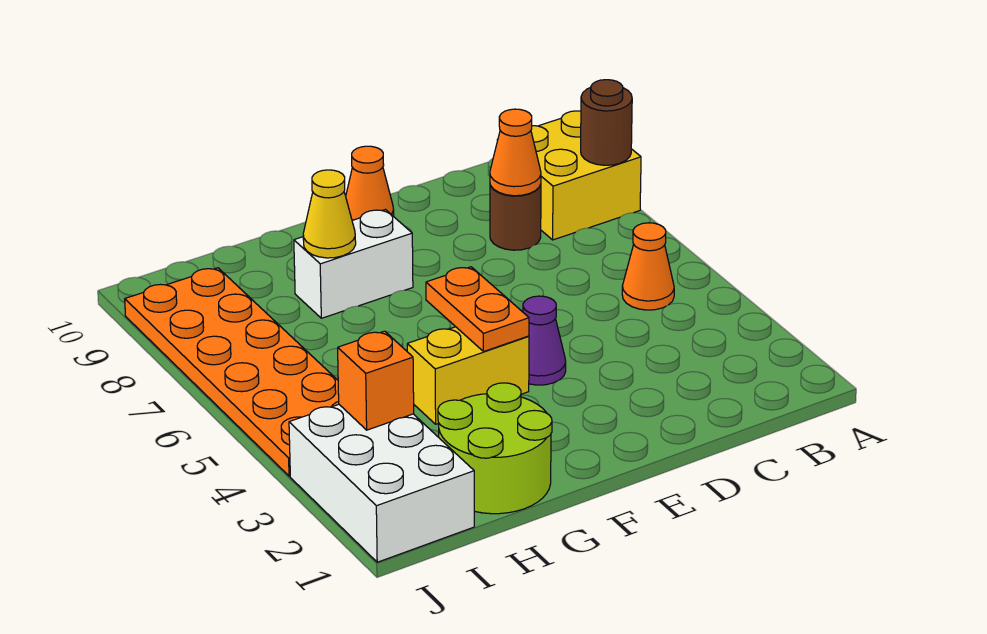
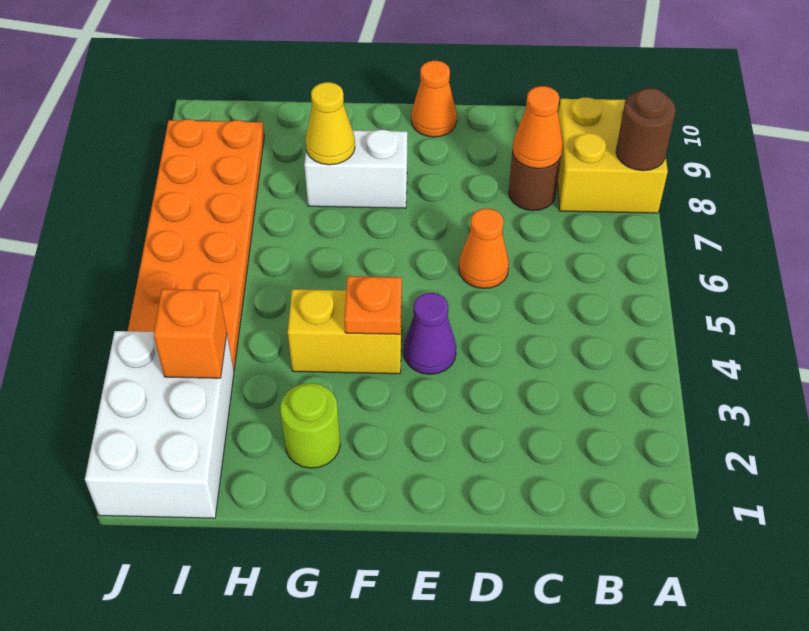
orange cone B5 level 1 -> orange cone D6 level 1
orange plate F4:F5 level 2 -> orange plate F4 level 2
lime round brick G1:H2 level 1 -> lime round brick G2 level 1

